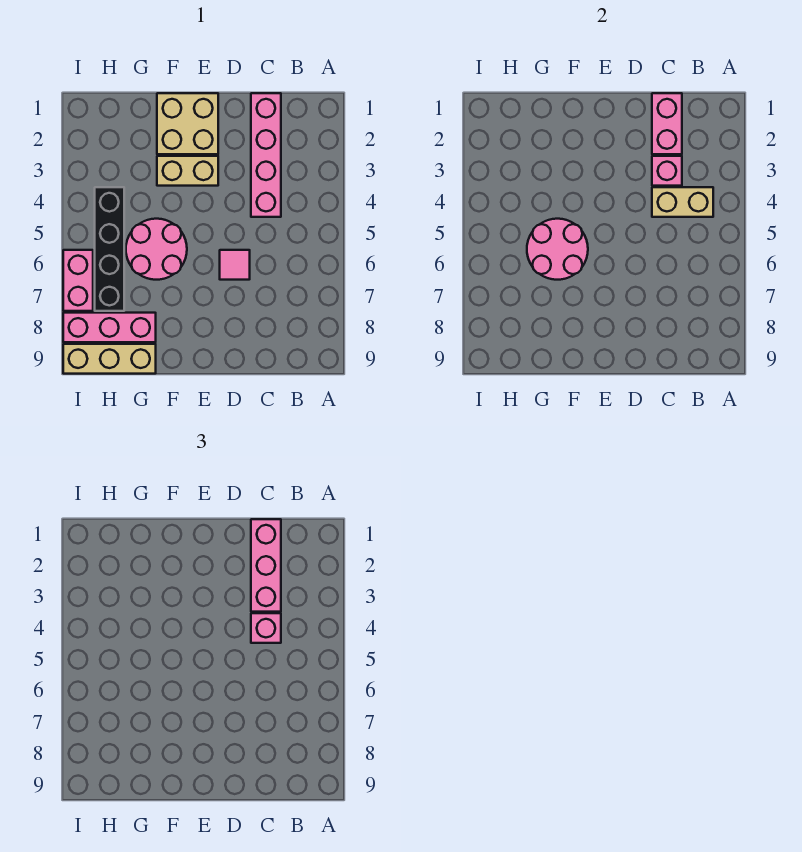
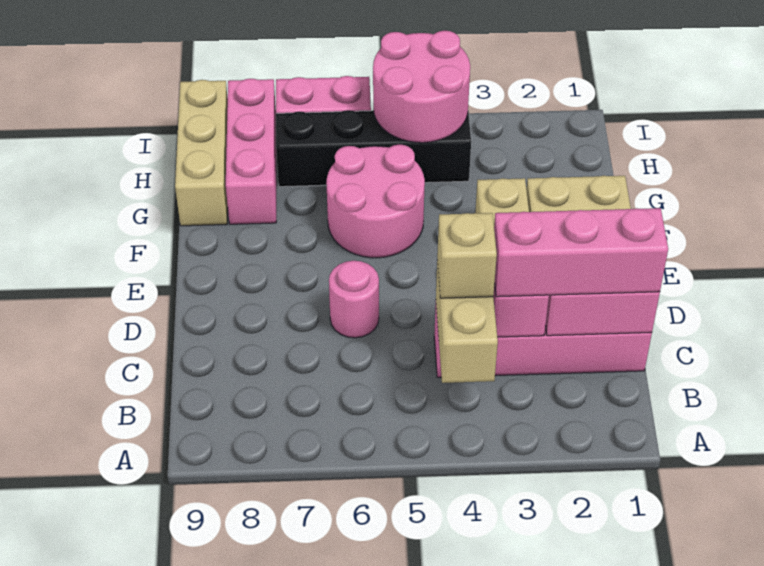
pink brick C4 level 3 -> tan brick C4 level 3
pink tile D6 level 1 -> pink round brick D6 level 1
pink round brick F5:G6 level 2 -> pink round brick H4:I5 level 2

